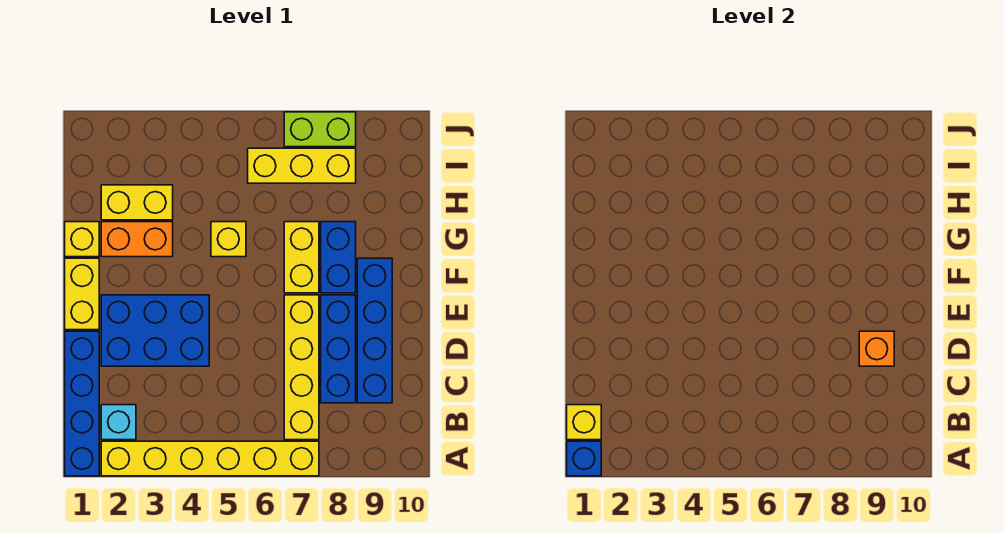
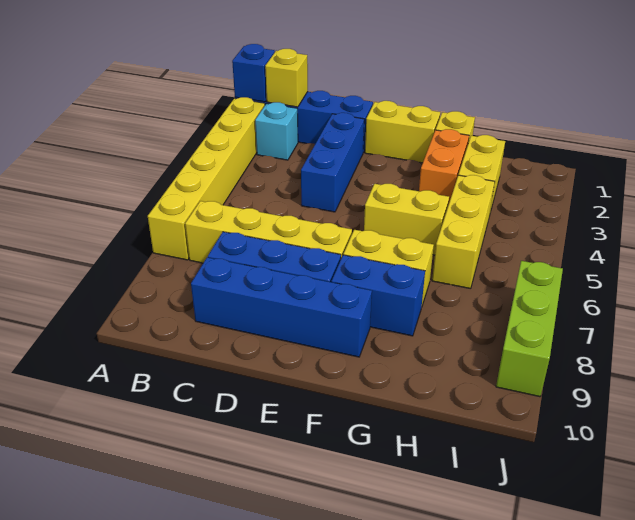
blue brick D2:E4 level 1 -> blue brick D2:D4 level 1
orange brick D9 level 2 -> none
yellow brick G5 level 1 -> yellow brick F5:G5 level 1
yellow brick I6:I8 level 1 -> yellow brick H4:H6 level 1
lime brick J7:J8 level 1 -> lime brick J7:J9 level 1

